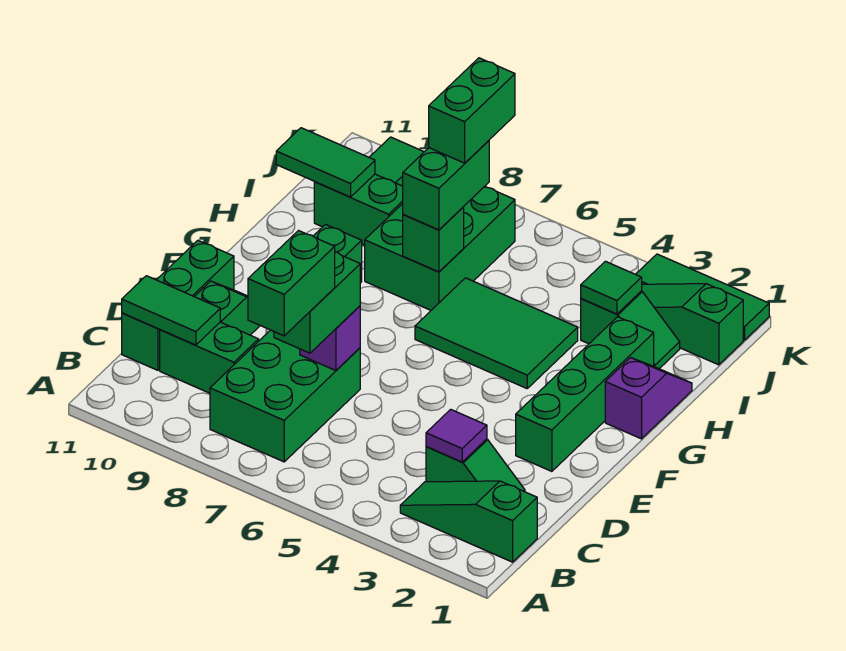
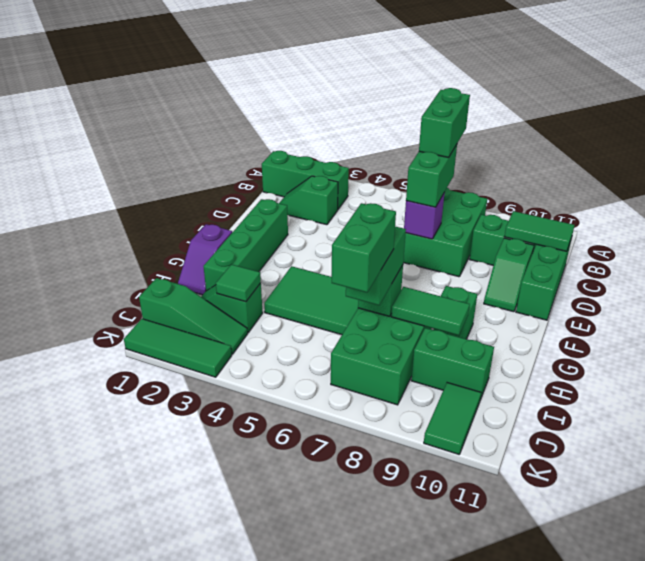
green slope B1:B3 level 1 top 1 -> green brick B1:B3 level 1
purple tile C3 level 2 -> none
green tile I10:I11 level 2 -> green tile H8:H9 level 2

